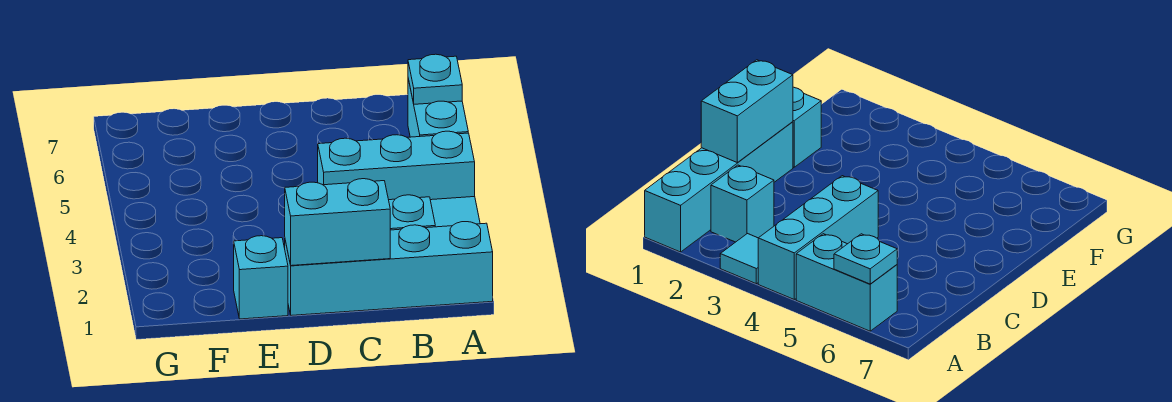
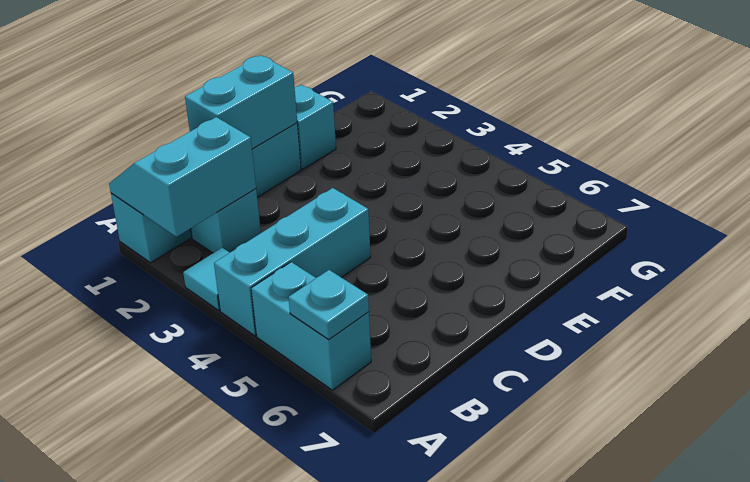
none -> cyan slope A1:B2 level 2 top 2

